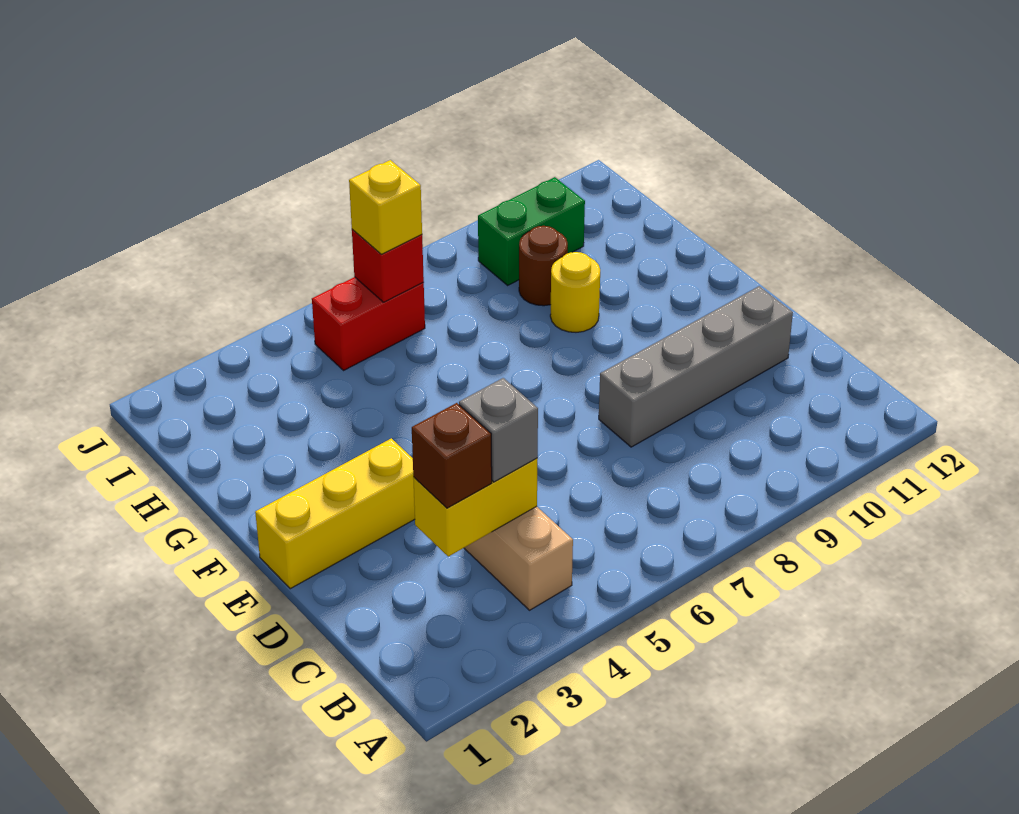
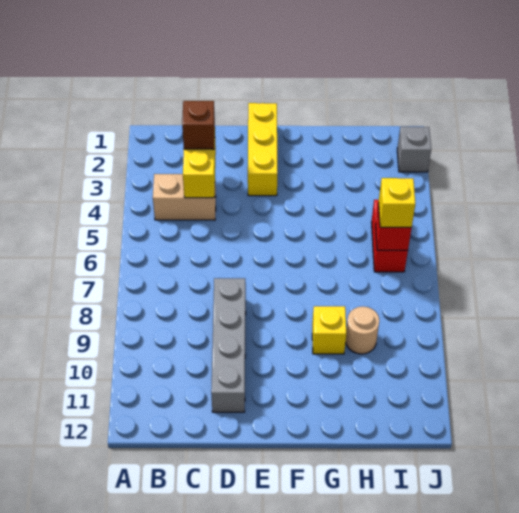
grey brick C4 level 3 -> grey brick J2 level 1
yellow round brick G9 level 1 -> yellow brick G9 level 1
brown round brick H9 level 1 -> tan round brick H9 level 1
green brick I9:I10 level 1 -> none

